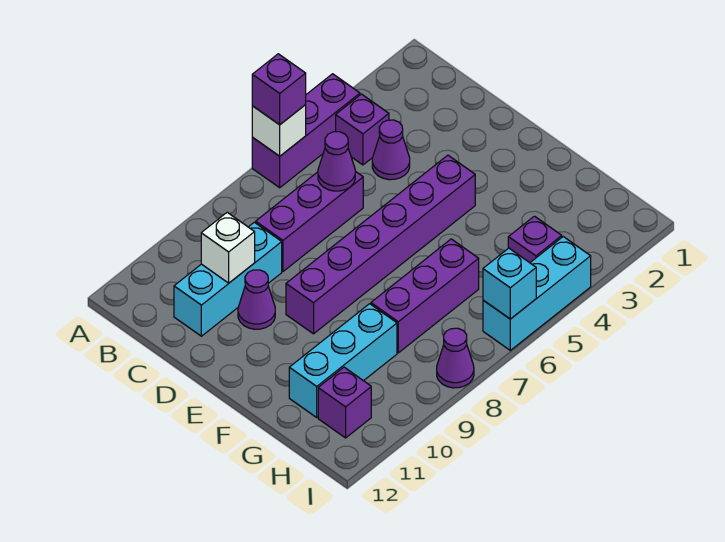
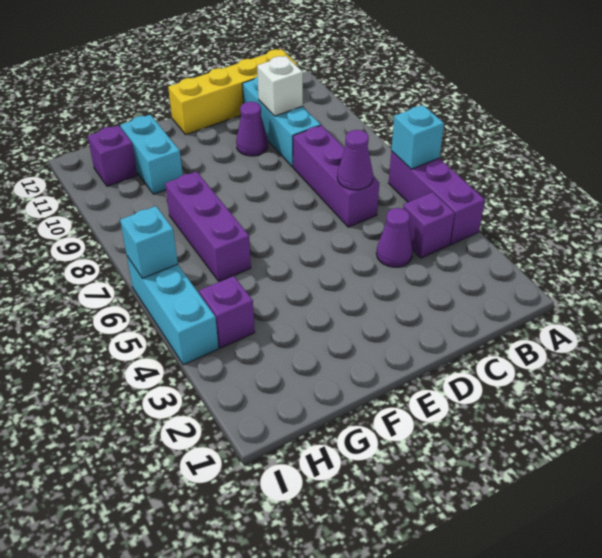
white brick A6 level 2 -> cyan brick A6 level 2
purple brick A6 level 3 -> none
none -> yellow brick B12:E12 level 1
purple brick E4:E9 level 1 -> none
cyan brick G9:G11 level 1 -> cyan brick G10:G11 level 1
purple cone I8 level 1 -> none

